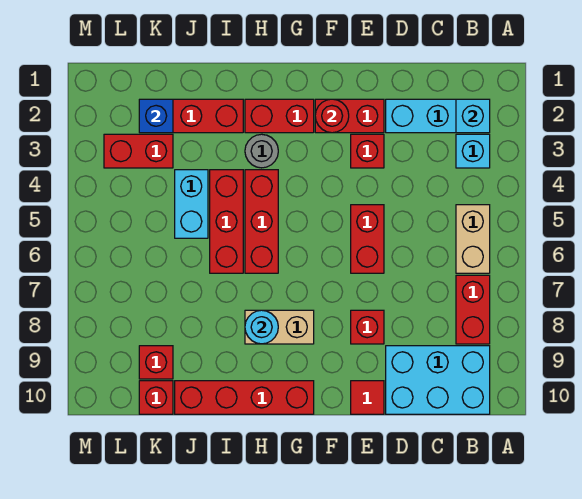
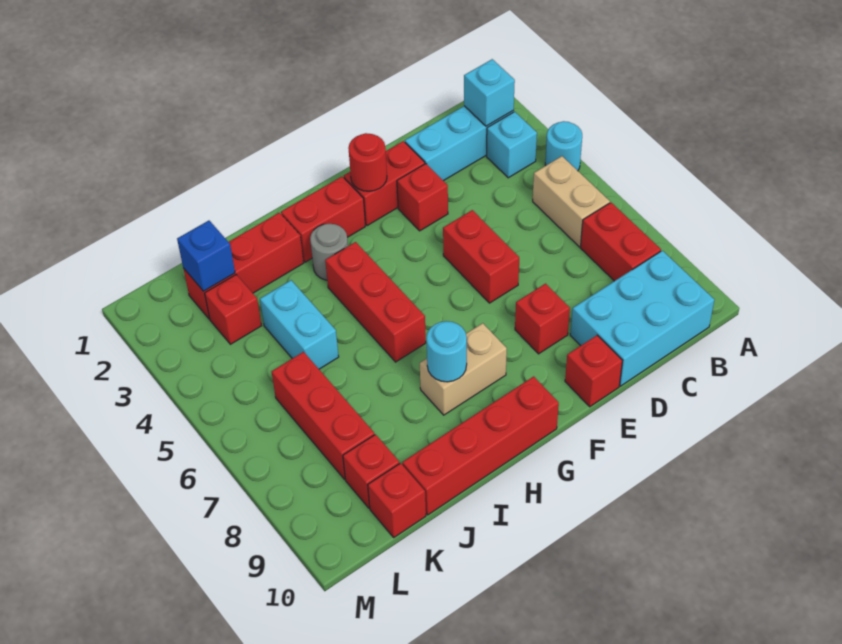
none -> cyan round brick A4 level 1
red tile E10 level 1 -> red brick E10 level 1
red brick I4:I6 level 1 -> red brick K6:K8 level 1
red brick K3:L3 level 1 -> red brick K3 level 1

